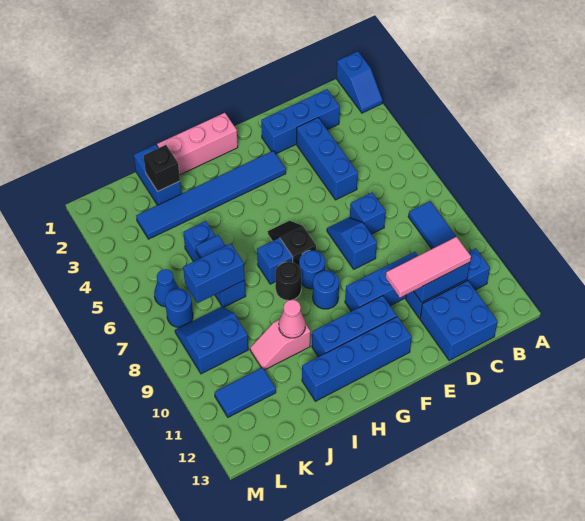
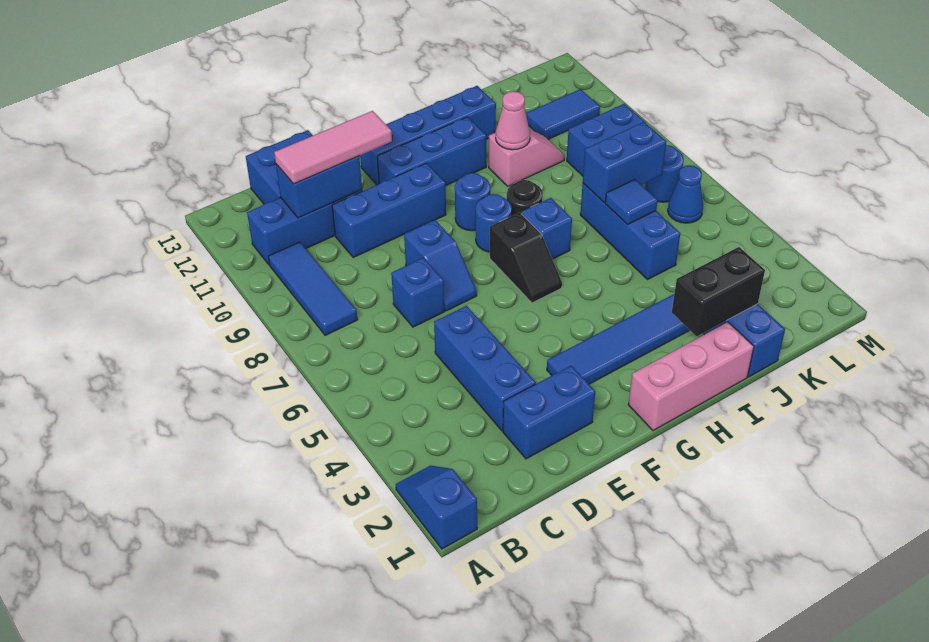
blue brick C2:E2 level 1 -> blue brick D2:E2 level 1
black brick J2 level 2 -> black brick I2:J2 level 2

